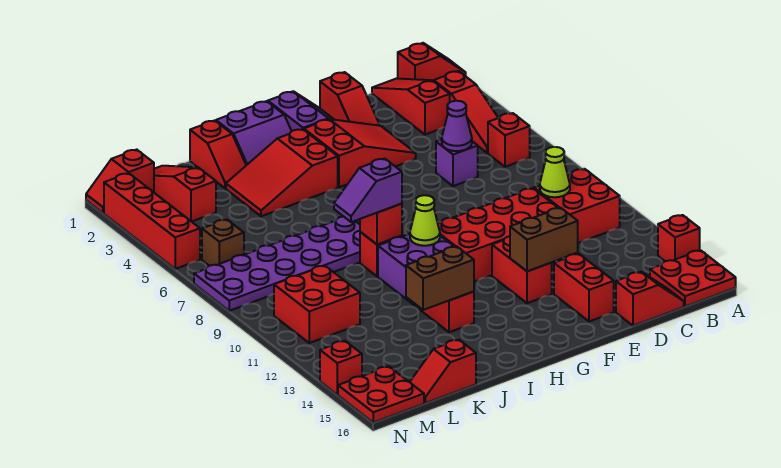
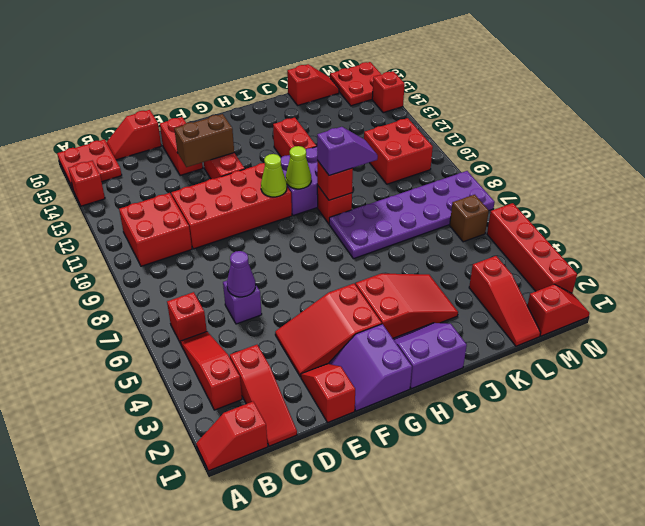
lime cone C10 level 2 -> lime cone G10 level 2
brown brick I13:J13 level 2 -> none
red slope J1:J2 level 1 top 1 -> none

